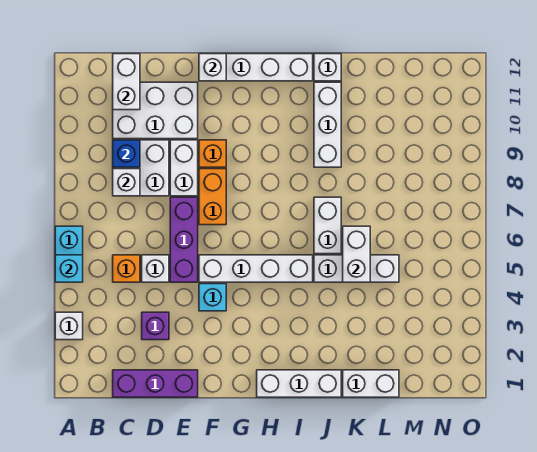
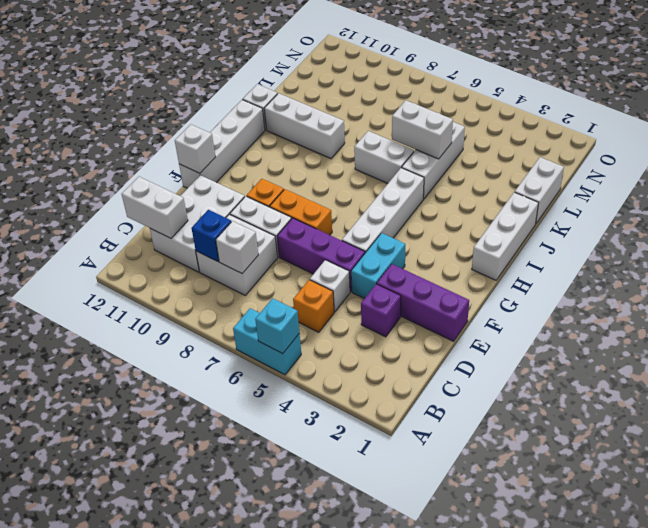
white brick A3 level 1 -> none
purple brick C1:E1 level 1 -> purple brick E1:E3 level 1
cyan brick F4 level 1 -> cyan brick E4:F4 level 1

